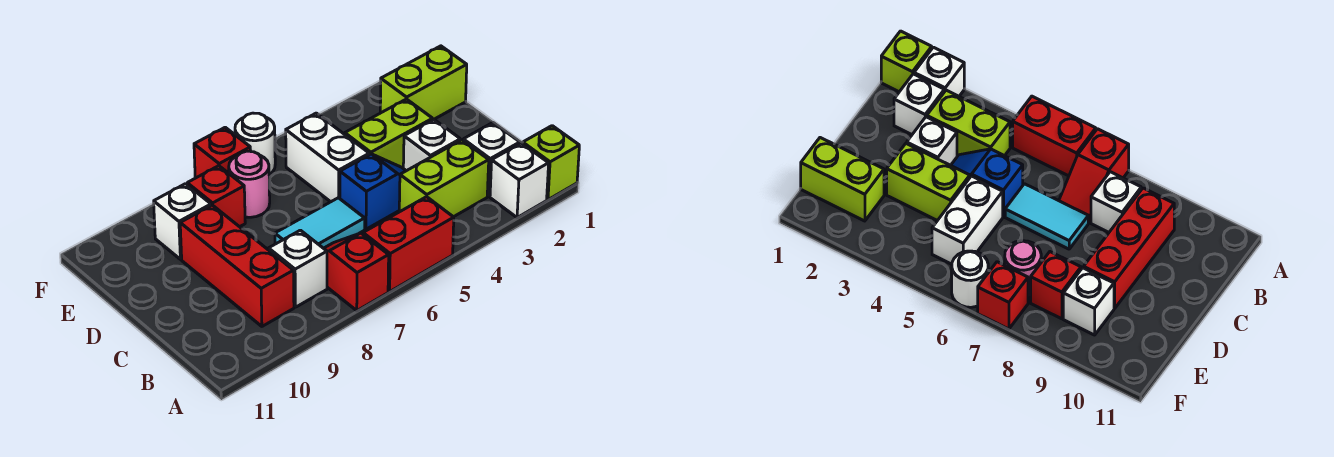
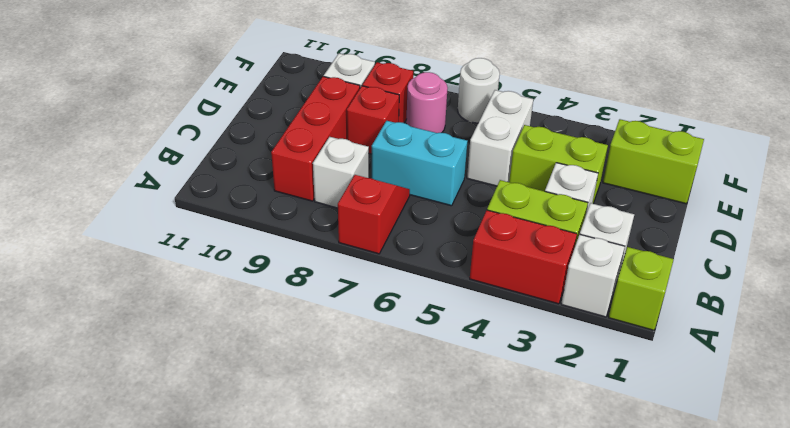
red brick A5:A6 level 1 -> red brick A3:A4 level 1
blue slope C4:C5 level 1 top 5 -> none
cyan tile C6:C7 level 1 -> cyan brick C6:C7 level 1
red brick F7 level 1 -> red brick D8 level 1

